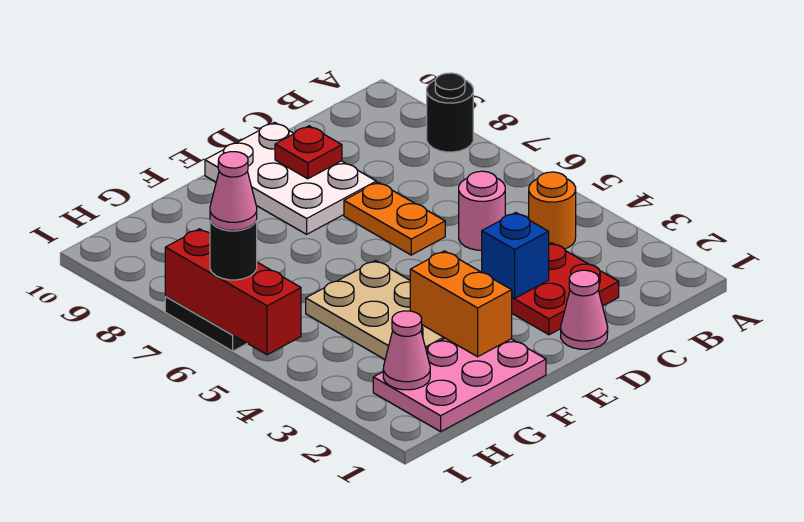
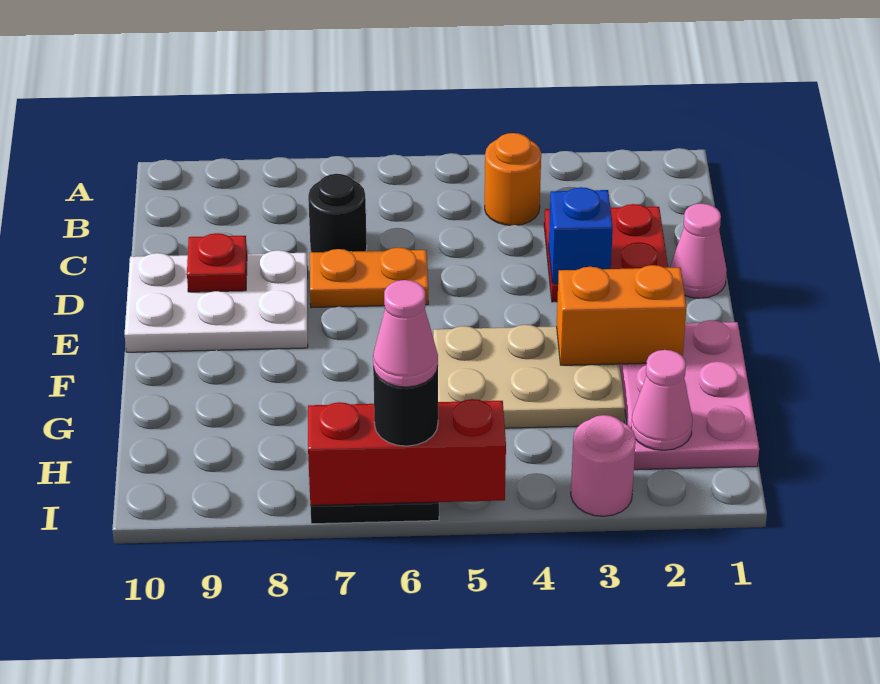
black round brick A8 level 1 -> black round brick C7 level 1
pink round brick C5 level 1 -> pink round brick I3 level 1

